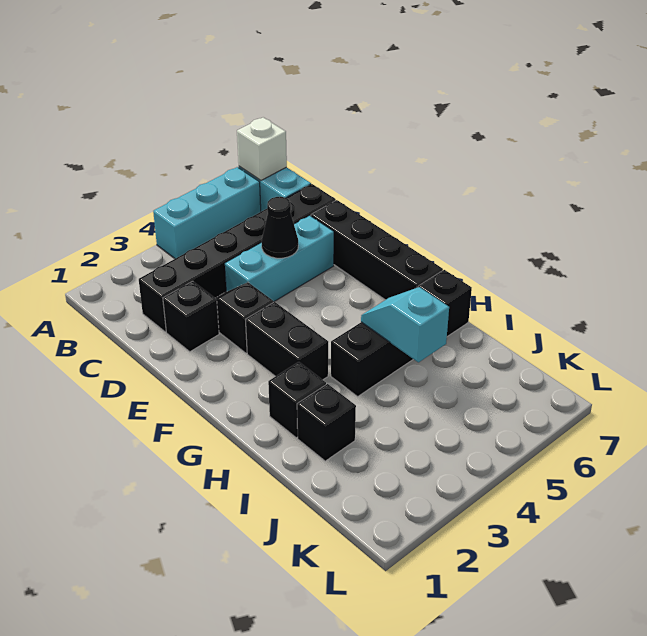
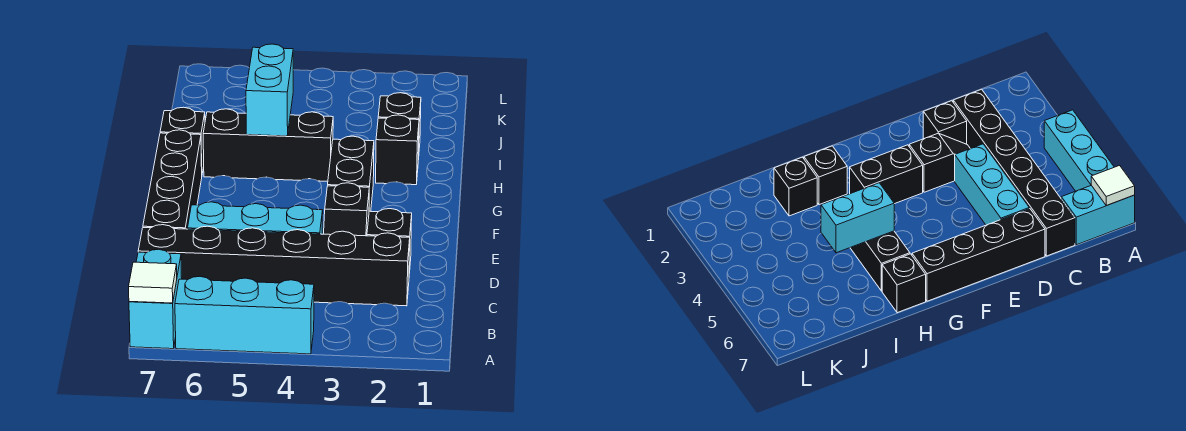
white brick A7 level 2 -> white tile A7 level 2
black cone D5 level 2 -> none
cyan slope H5:I5 level 2 top I -> cyan brick H5:I5 level 2

